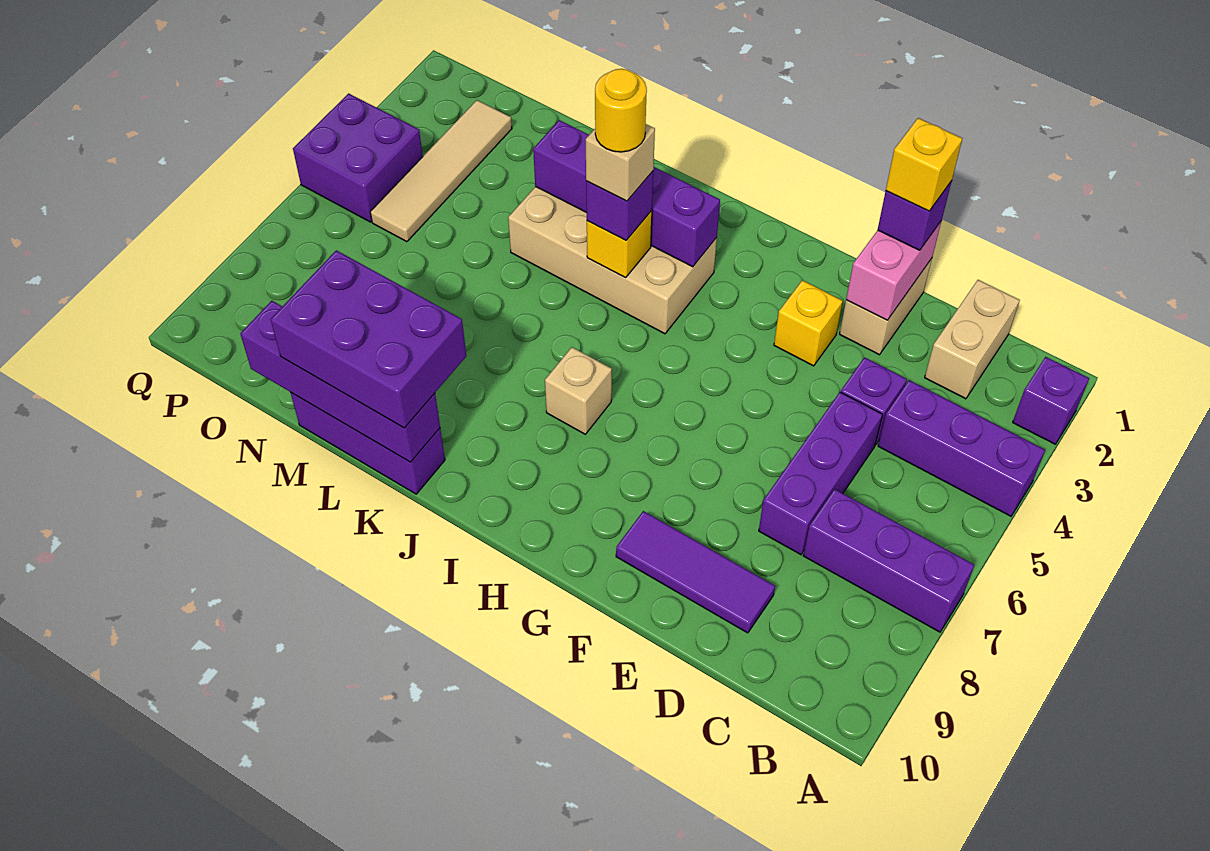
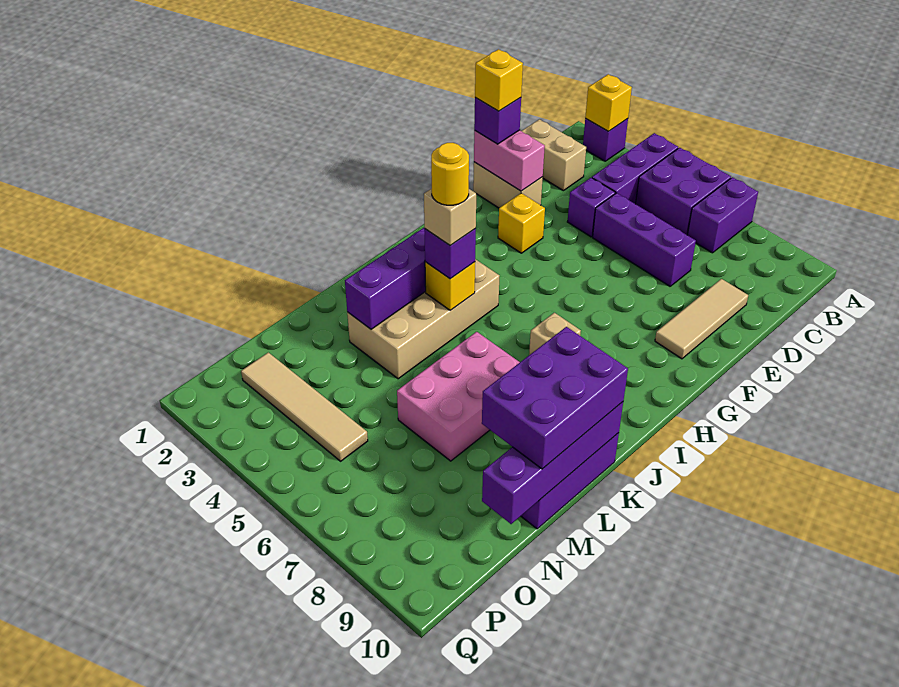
none -> yellow brick A2 level 2
purple brick A7:C7 level 1 -> purple brick A7:B7 level 1
purple tile D9:F9 level 1 -> tan tile D9:F9 level 1
none -> pink brick K6:M7 level 1
purple brick P4:Q5 level 1 -> purple brick A5:B6 level 1

